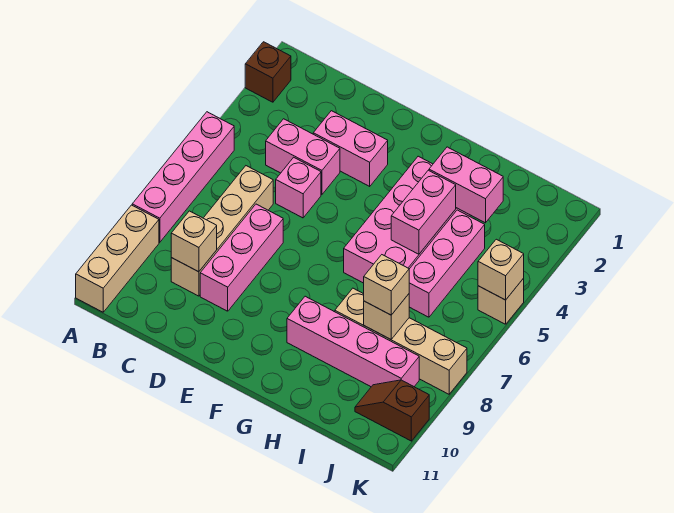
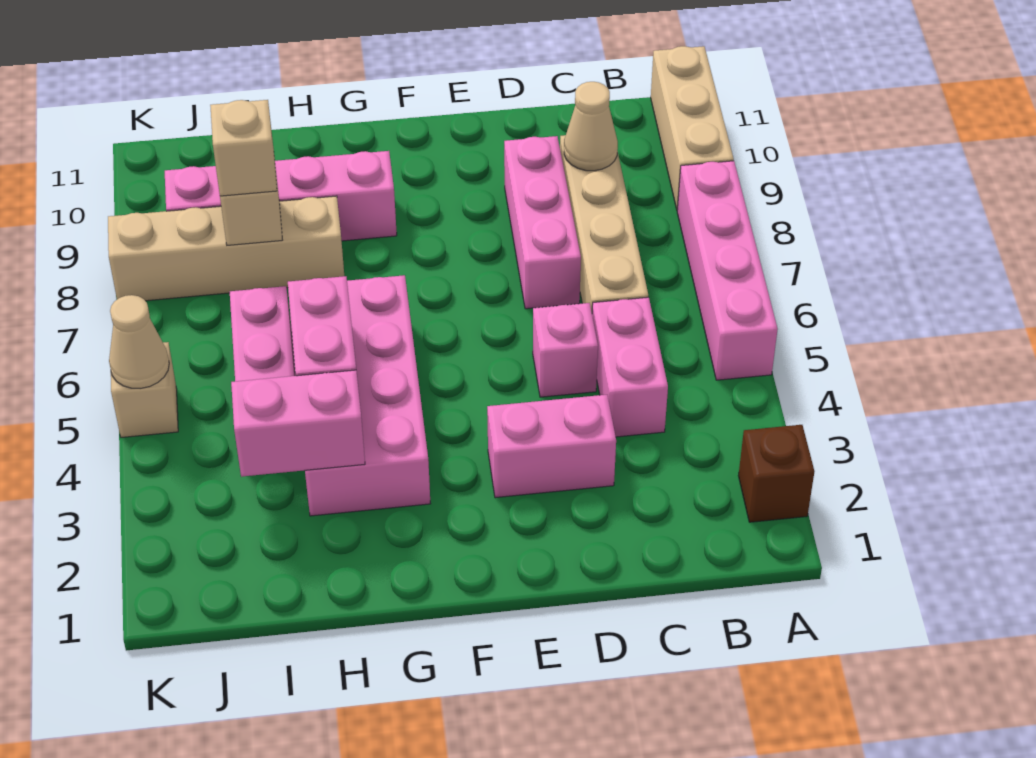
pink brick C4:D4 level 1 -> pink brick C4:C5 level 1
tan brick C9 level 2 -> tan cone C9 level 2
brown slope J10:K10 level 1 top K -> none
tan brick K5 level 2 -> tan cone K5 level 2

